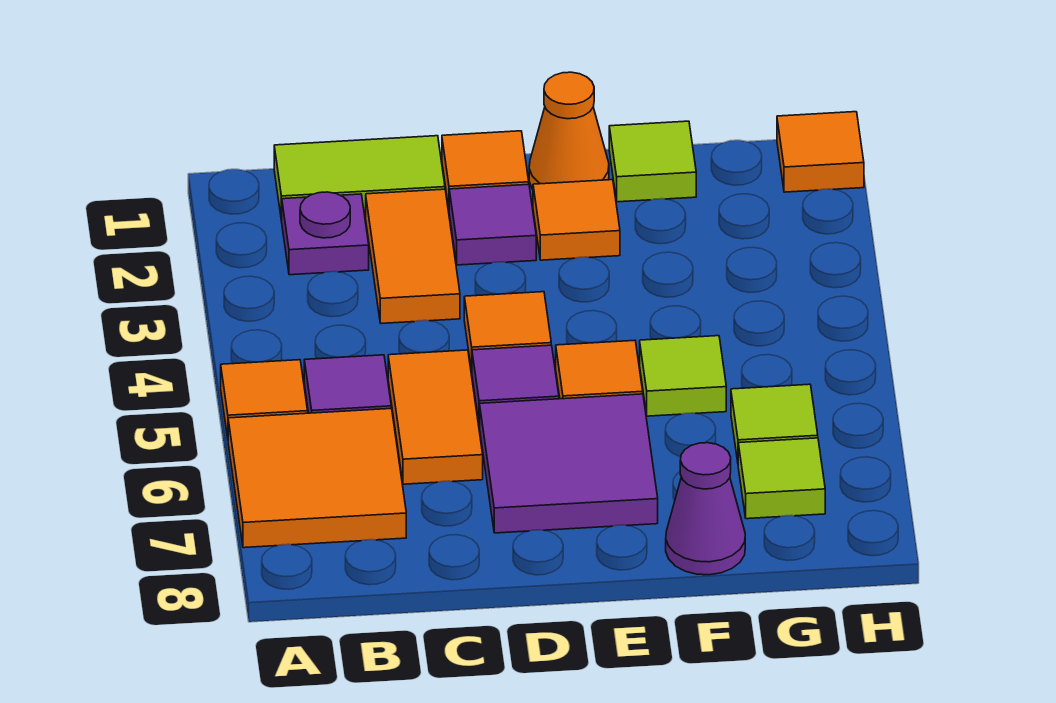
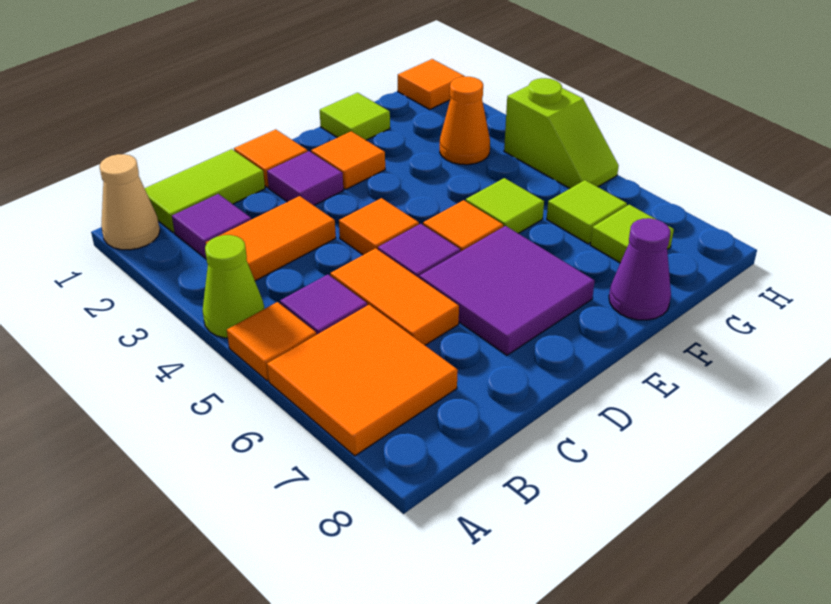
none -> tan cone A1 level 1
none -> lime cone A4 level 1
purple plate B2 level 1 -> purple tile B2 level 1
orange tile C2:C3 level 1 -> orange tile B3:C3 level 1
orange cone E1 level 1 -> orange cone G3 level 1
none -> lime slope H4:H5 level 1 top 4

